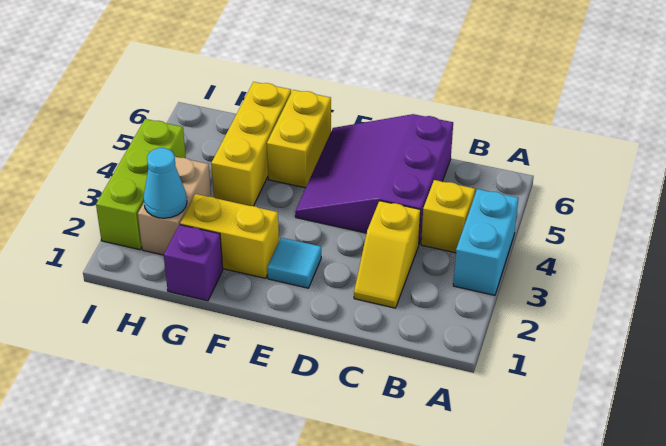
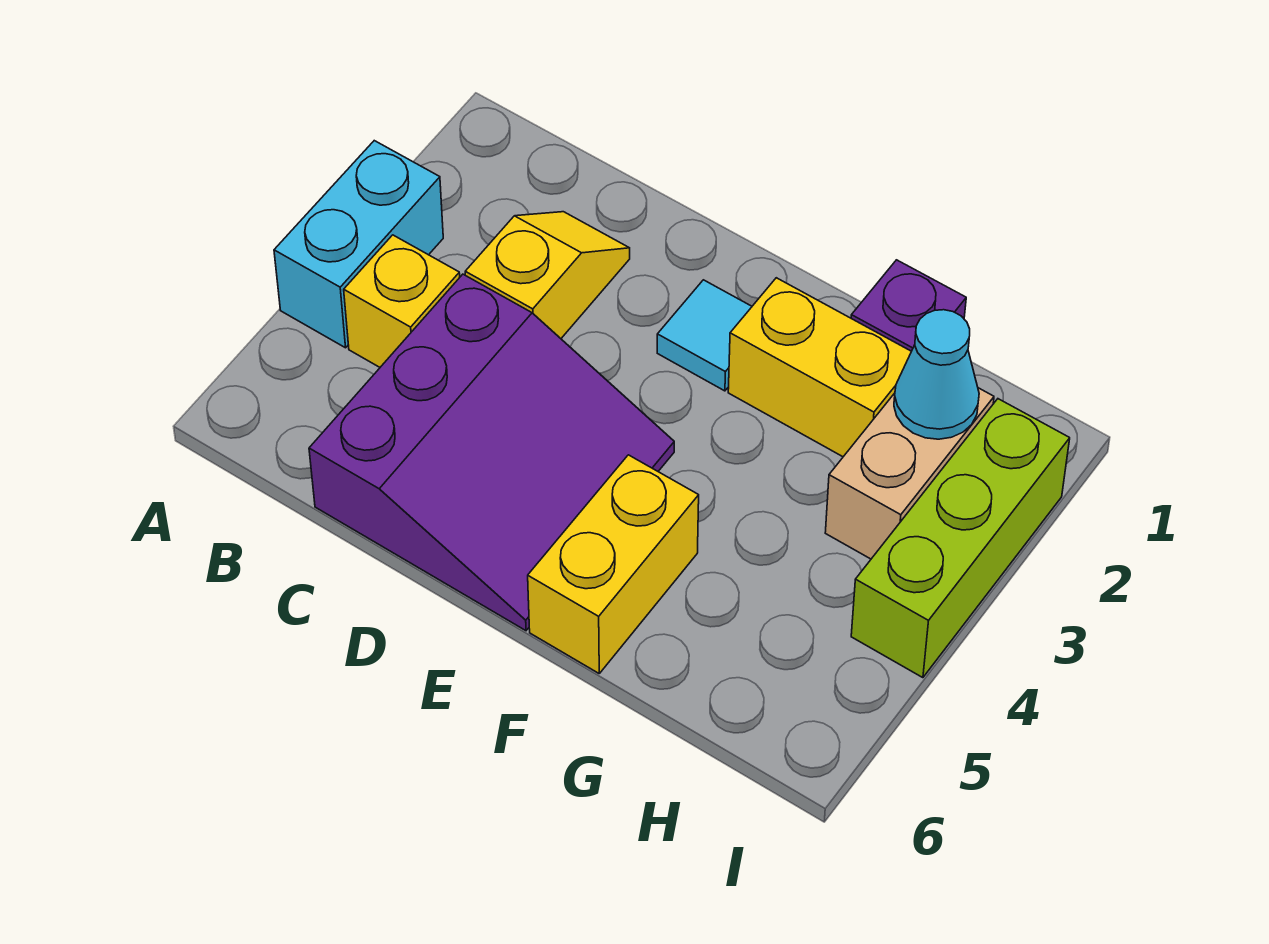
yellow brick G4:G6 level 1 -> none

